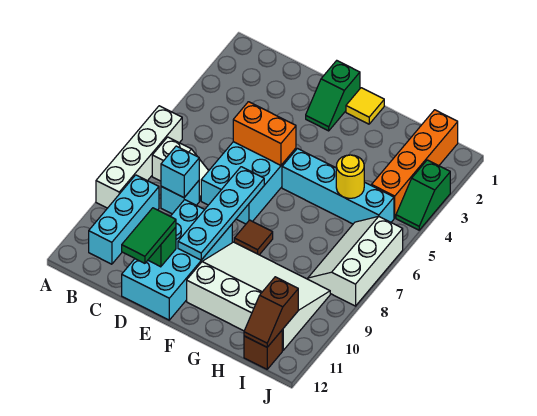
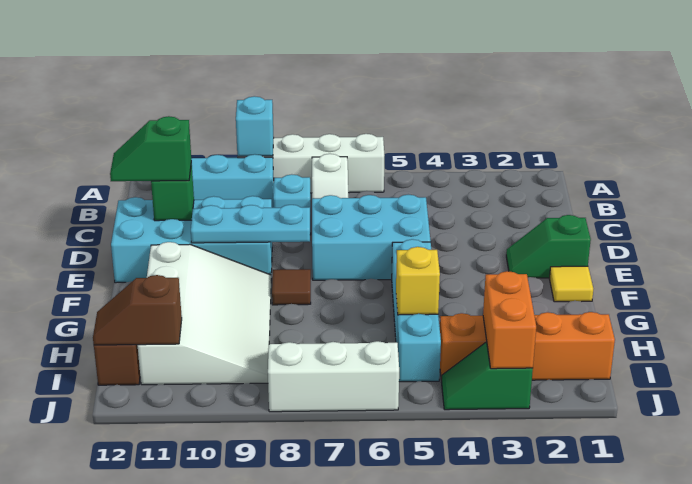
cyan brick C8 level 2 -> cyan brick A9 level 2
orange brick D5:E5 level 2 -> orange brick I3:J3 level 2
green tile D11:D12 level 3 -> green slope D11:D12 level 3 top 11
cyan plate E7:E10 level 2 -> cyan plate E8:E10 level 2
yellow round brick H5 level 2 -> yellow brick H5 level 2

